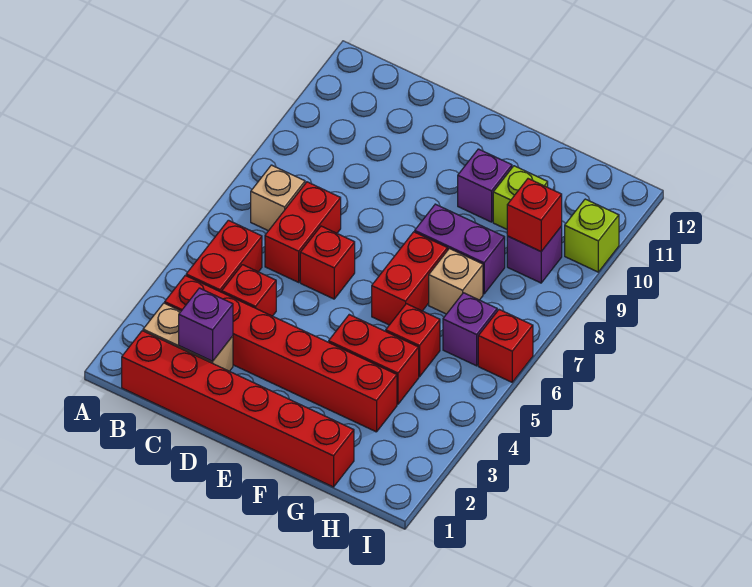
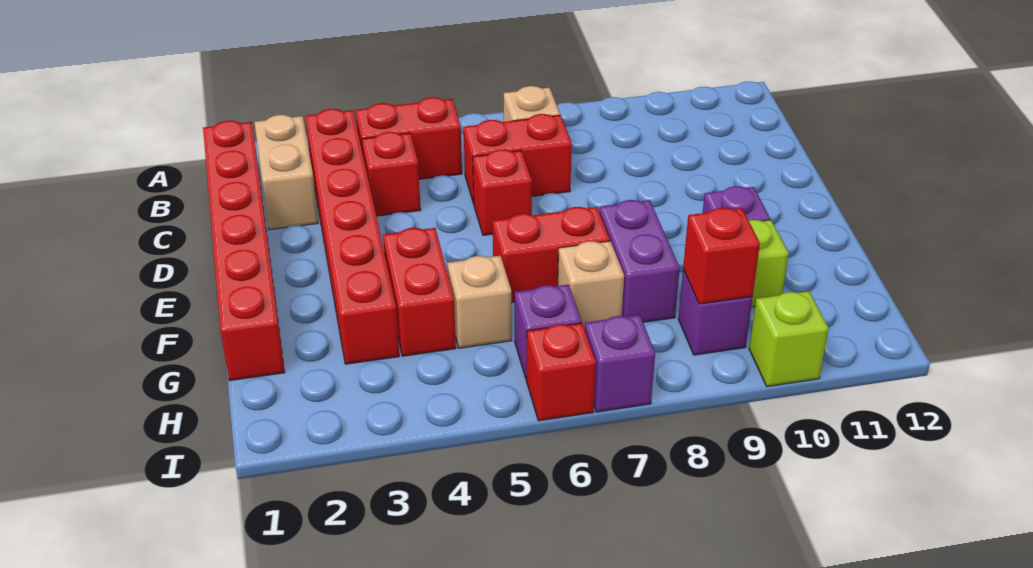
purple brick C2 level 2 -> purple brick I7 level 1
red brick G5 level 1 -> tan brick G5 level 1

